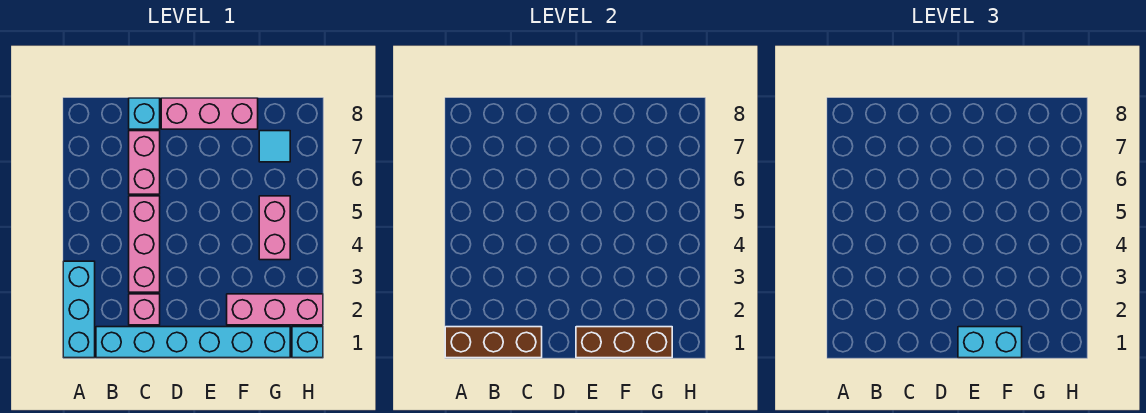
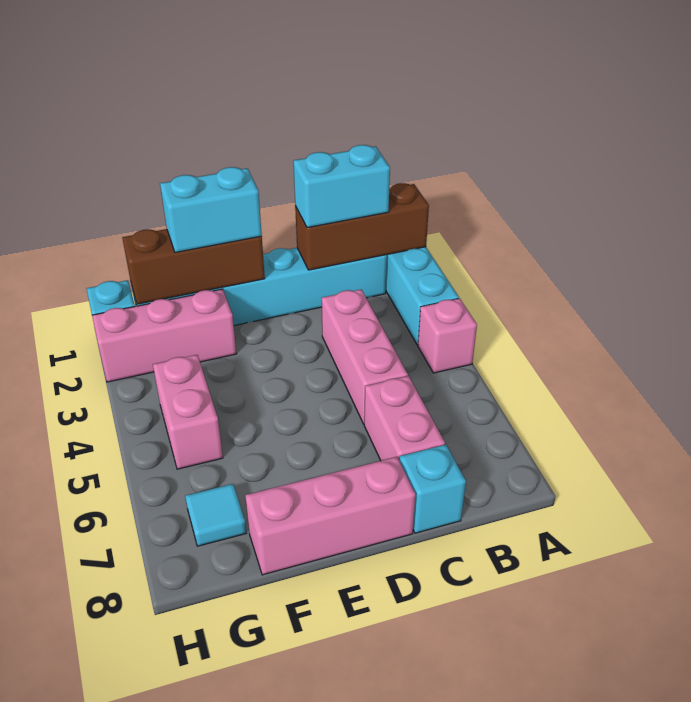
none -> cyan brick B1:C1 level 3
pink brick C2 level 1 -> pink brick A4 level 1

